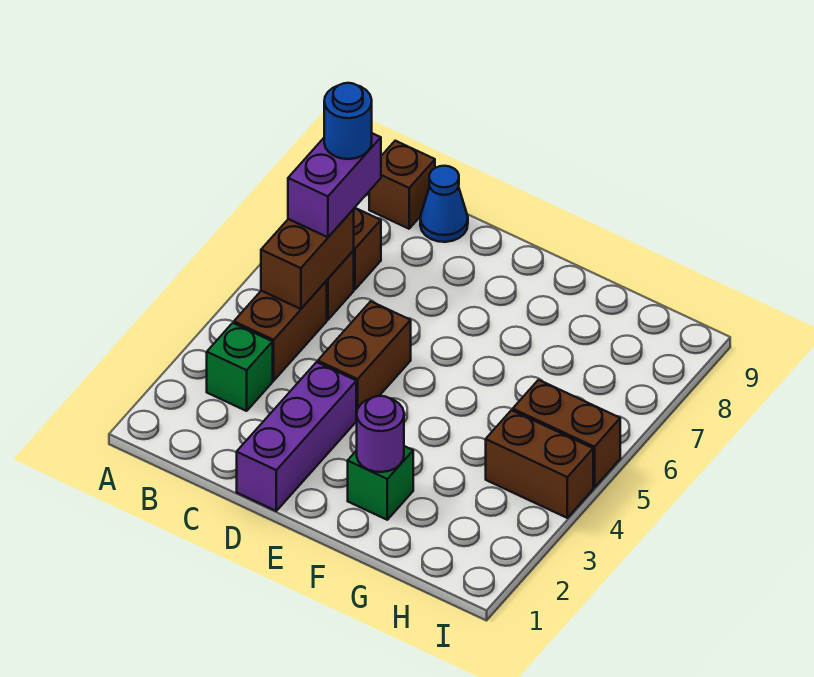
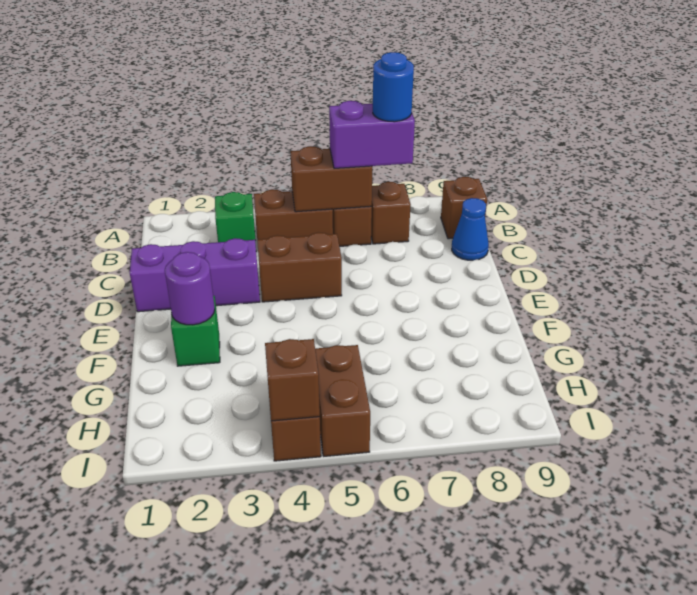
none -> brown brick I4 level 2

